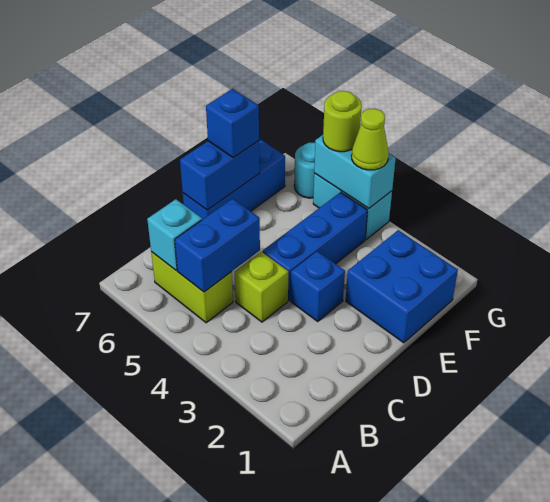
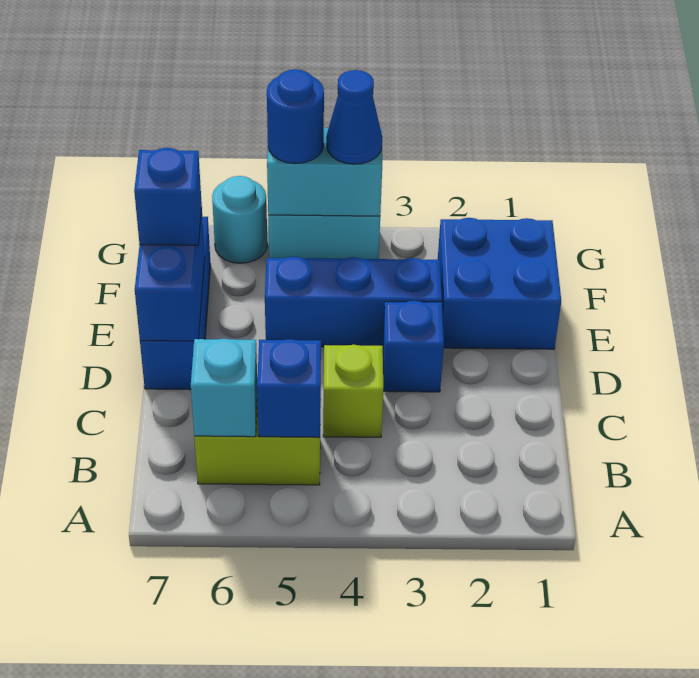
blue brick B5:C5 level 2 -> blue brick B5 level 2
blue brick D4:F4 level 1 -> blue brick E3:E5 level 1
lime cone G4 level 3 -> blue cone G4 level 3
lime round brick G5 level 3 -> blue round brick G5 level 3

